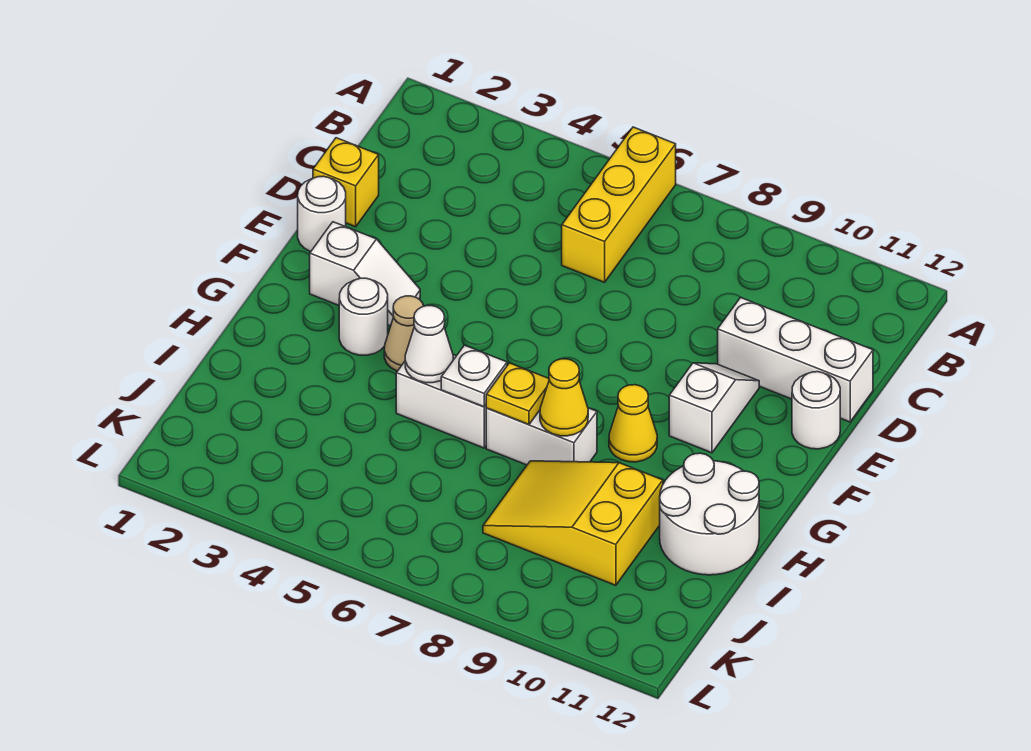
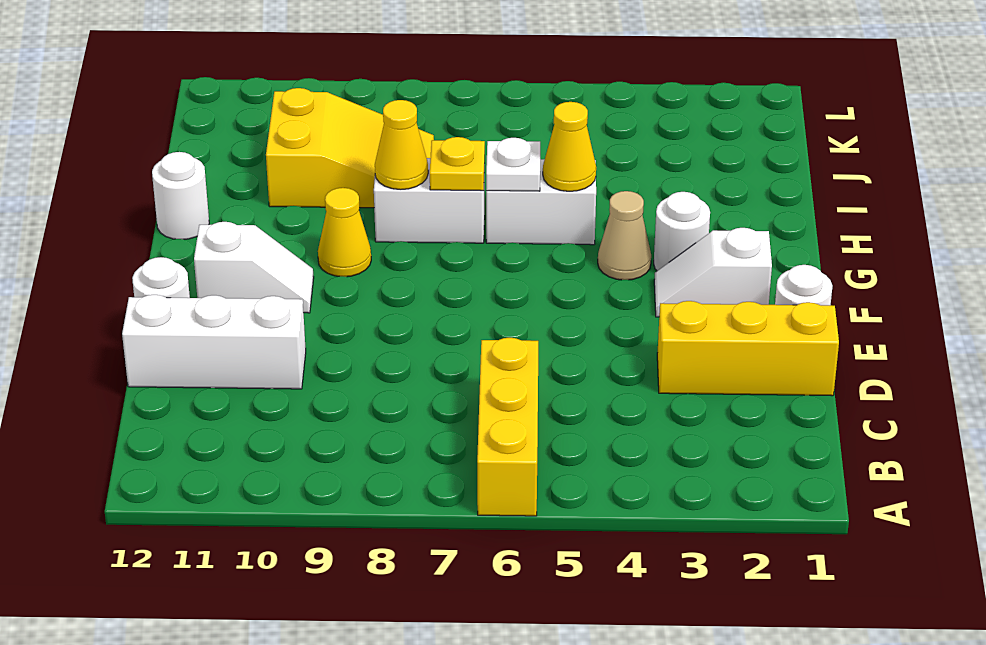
yellow brick D1 level 1 -> yellow brick D1:D3 level 1
white slope E10:F10 level 1 top F -> white slope F10:F11 level 1 top 11
white cone H5 level 2 -> yellow cone H5 level 2
white round brick H11:I12 level 1 -> white round brick H12 level 1

